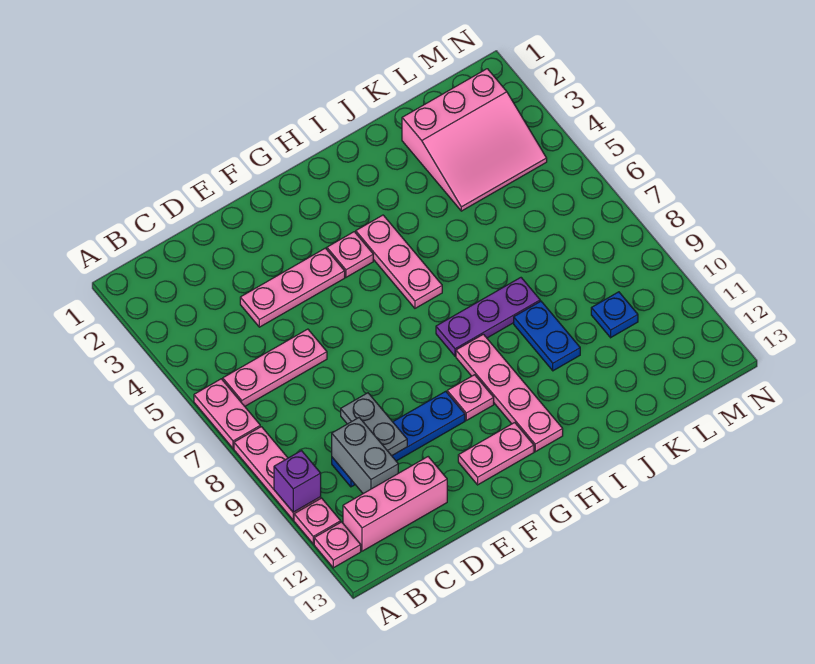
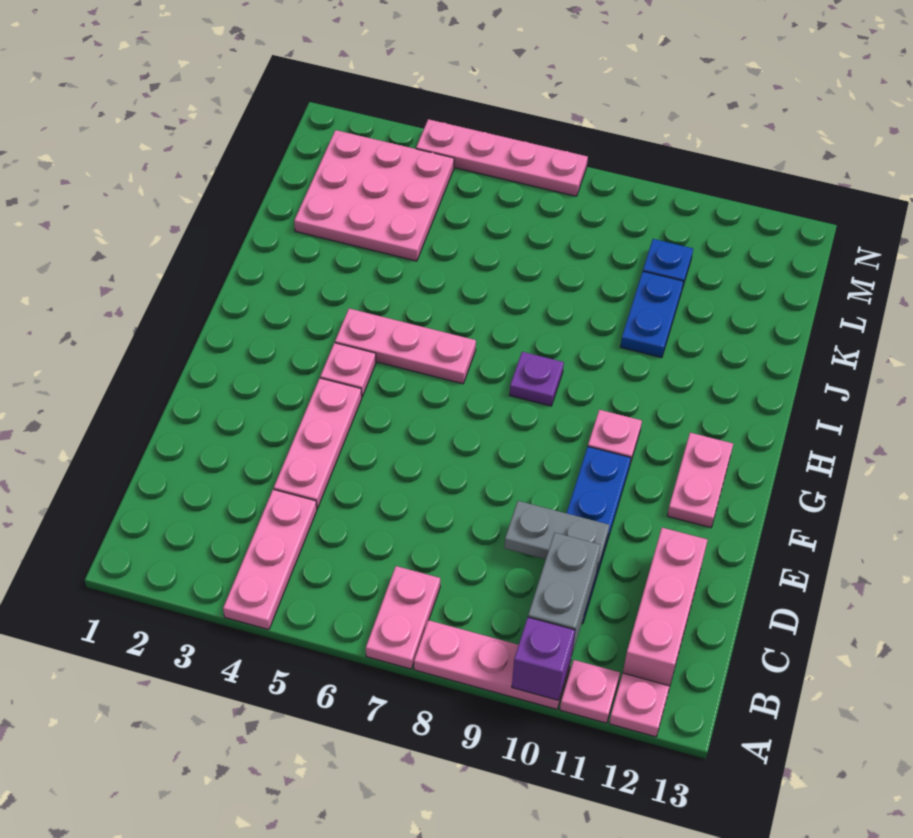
pink plate A6:A7 level 1 -> pink plate A7:B7 level 1
pink plate B6:D6 level 1 -> pink plate A4:C4 level 1
grey brick C10:C11 level 2 -> grey brick B10:C10 level 2
purple plate H8:J8 level 1 -> purple plate H8 level 1
pink plate H9:H12 level 1 -> pink plate N4:N7 level 1
blue plate J9:J10 level 1 -> blue plate J10:K10 level 1
pink slope K2:M4 level 1 top 2 -> pink plate K2:M4 level 1

